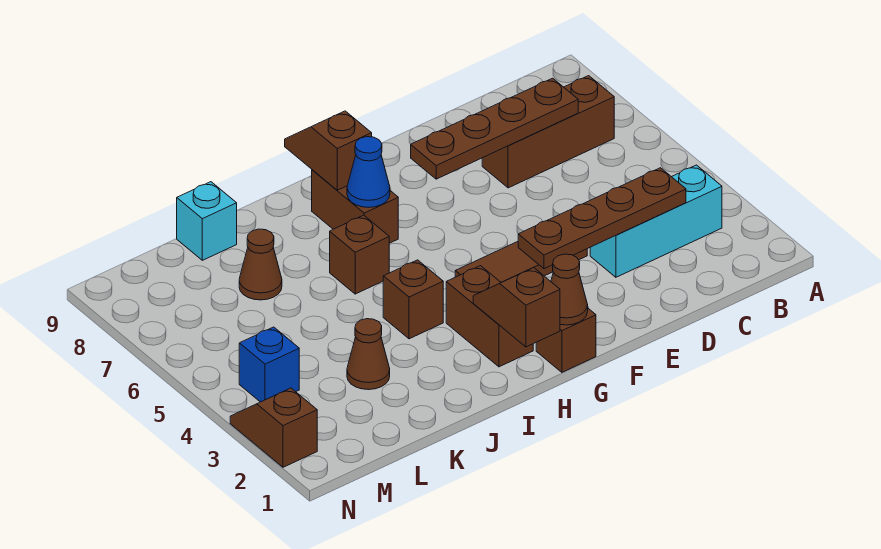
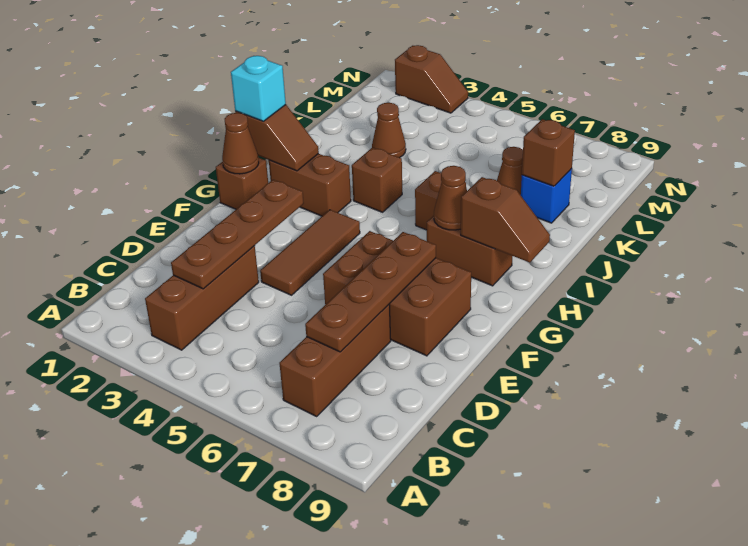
cyan brick B3:D3 level 1 -> brown brick B3:D3 level 1
none -> brown brick E6:F8 level 1
blue cone H7 level 2 -> brown cone H7 level 2
none -> brown brick K8 level 2
cyan brick K9 level 1 -> cyan brick H1 level 3
blue brick M4 level 1 -> blue brick K8 level 1

